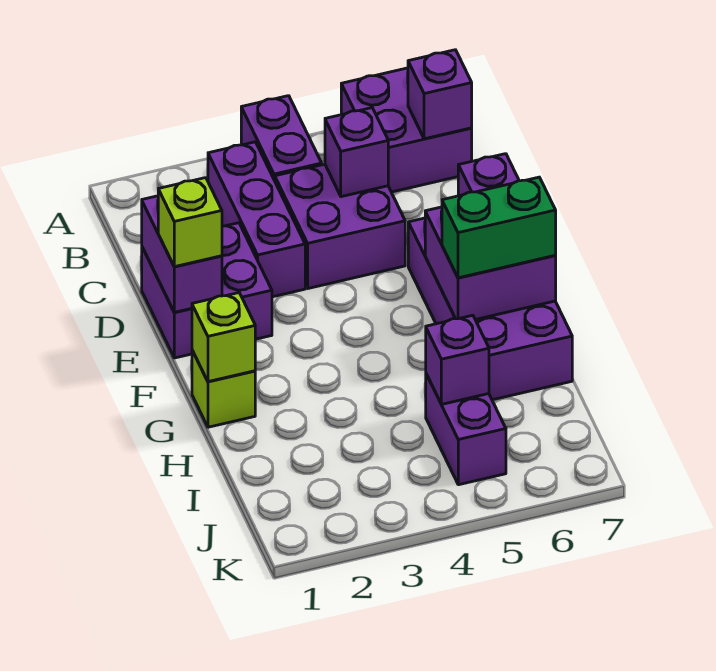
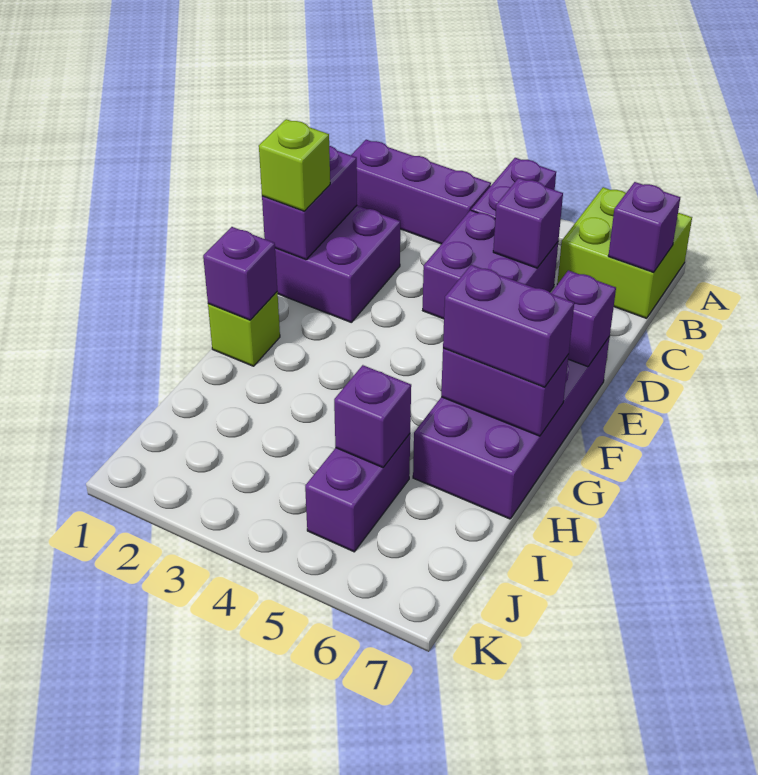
purple brick A6:B7 level 1 -> lime brick A6:B7 level 1
purple brick B3:D3 level 1 -> purple brick B1:B3 level 1
purple brick F6:G7 level 2 -> purple brick G6:G7 level 2
lime brick G1 level 2 -> purple brick G1 level 2
green brick G6:G7 level 3 -> purple brick G6:G7 level 3

